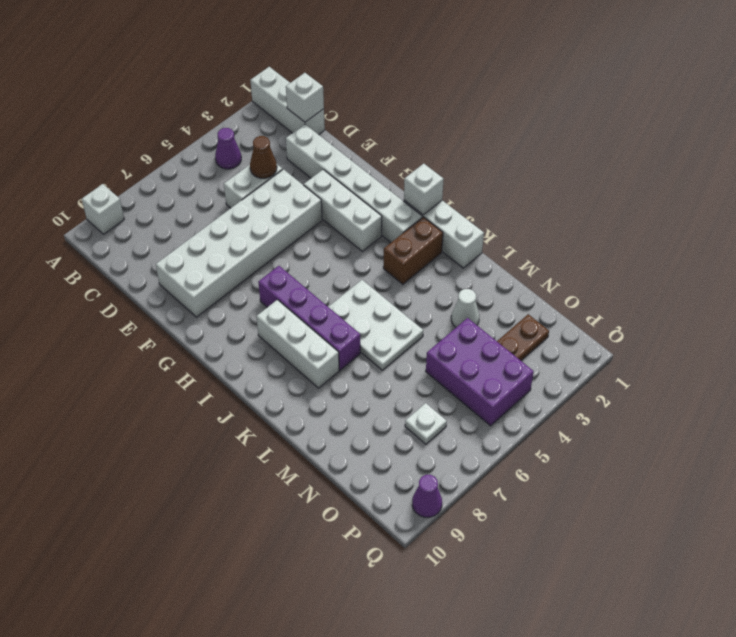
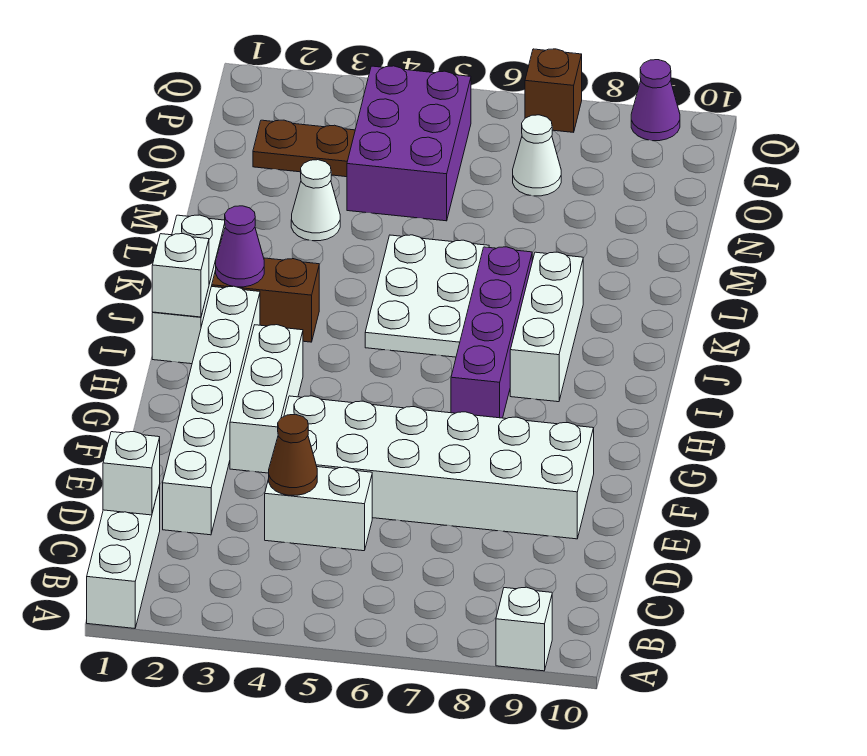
purple cone B4 level 1 -> purple cone J2 level 2
white plate O7 level 1 -> white cone O7 level 1
none -> brown brick Q7 level 1

